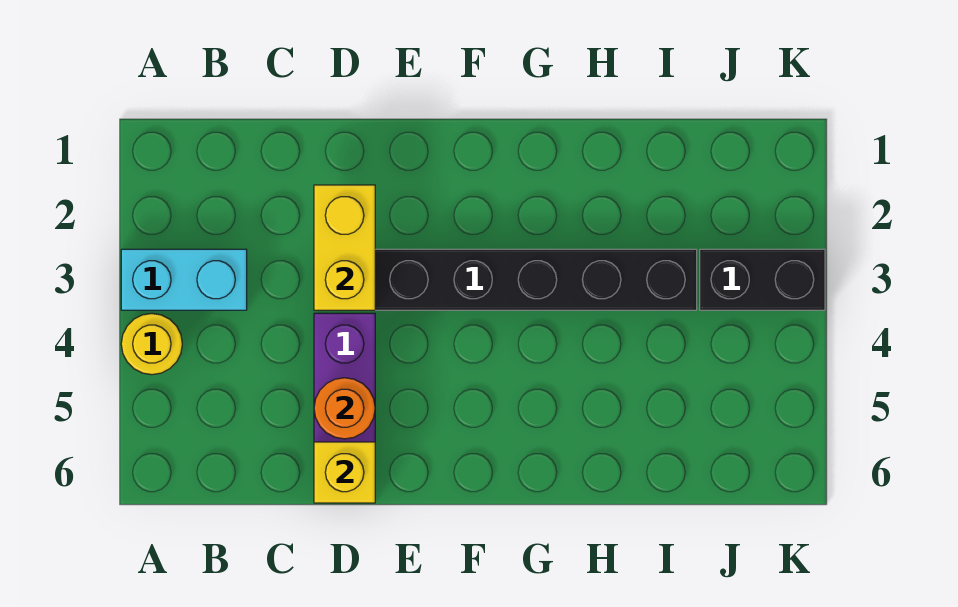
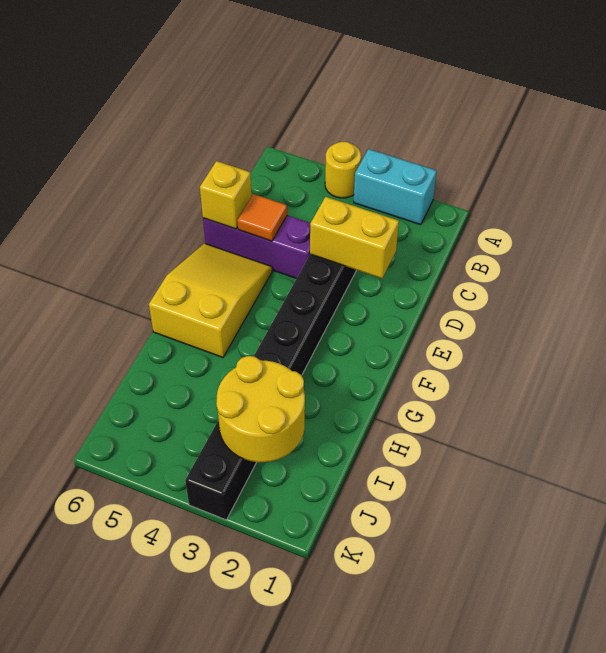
cyan brick A3:B3 level 1 -> cyan brick A2:A3 level 1
orange round brick D5 level 2 -> orange tile D5 level 2
none -> yellow slope E5:G6 level 1 top G
none -> yellow round brick I2:J3 level 2

